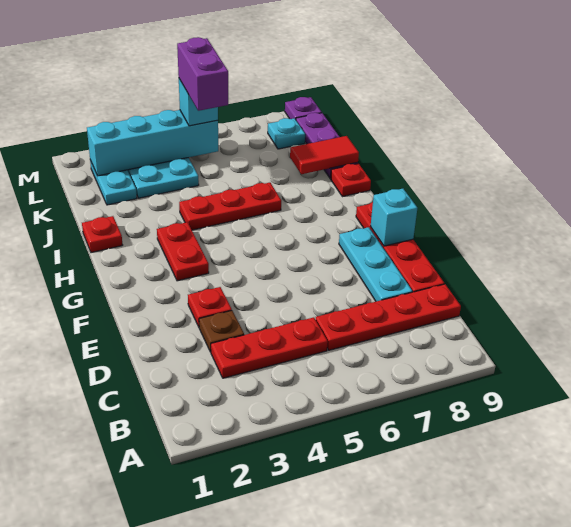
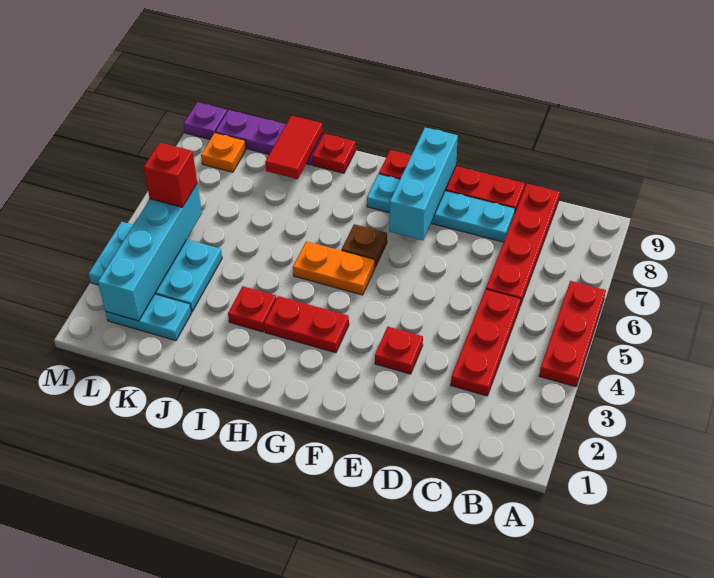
brown plate D3 level 1 -> brown plate G6 level 1
cyan plate D8:F8 level 1 -> cyan plate D8:G8 level 1
cyan brick F9 level 2 -> cyan brick F7:F9 level 2
none -> orange plate G5:H5 level 1
red plate I1 level 1 -> red plate I3 level 1
red plate I4:I6 level 1 -> red plate A4:A6 level 1
purple brick K5:L5 level 4 -> none
cyan brick L5 level 3 -> red brick L5 level 3
cyan plate L8 level 1 -> orange plate L8 level 1

